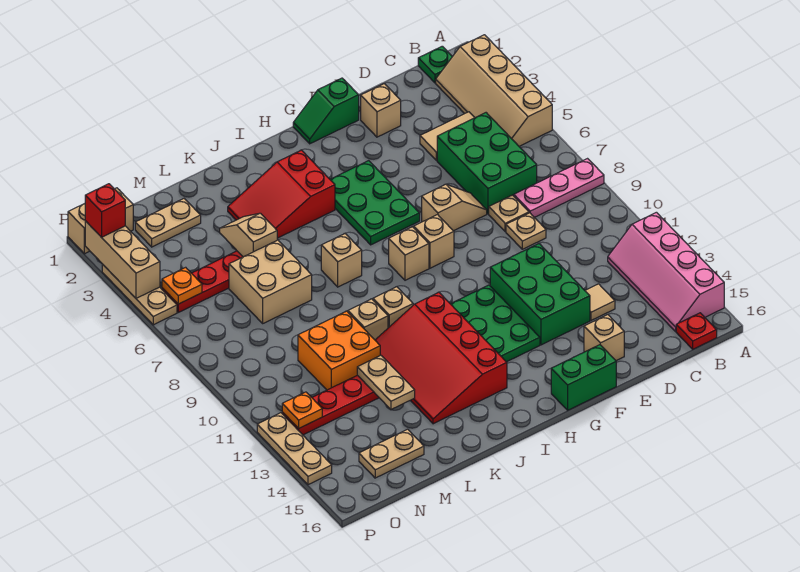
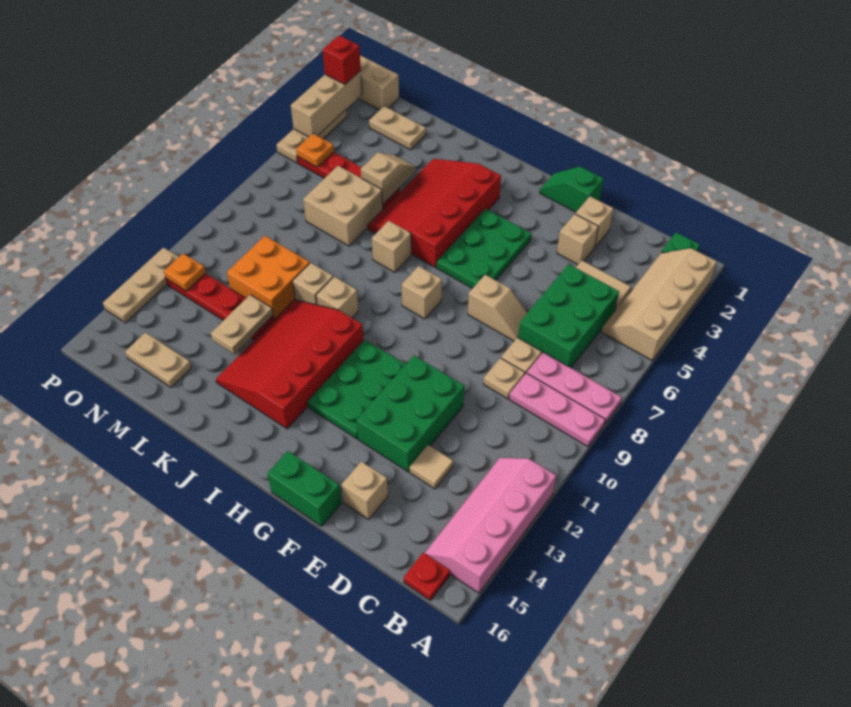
none -> pink plate A9:C9 level 1
tan brick G8 level 1 -> tan brick E3 level 1
red slope I3:K4 level 1 top I -> red slope I3:K6 level 1 top I

